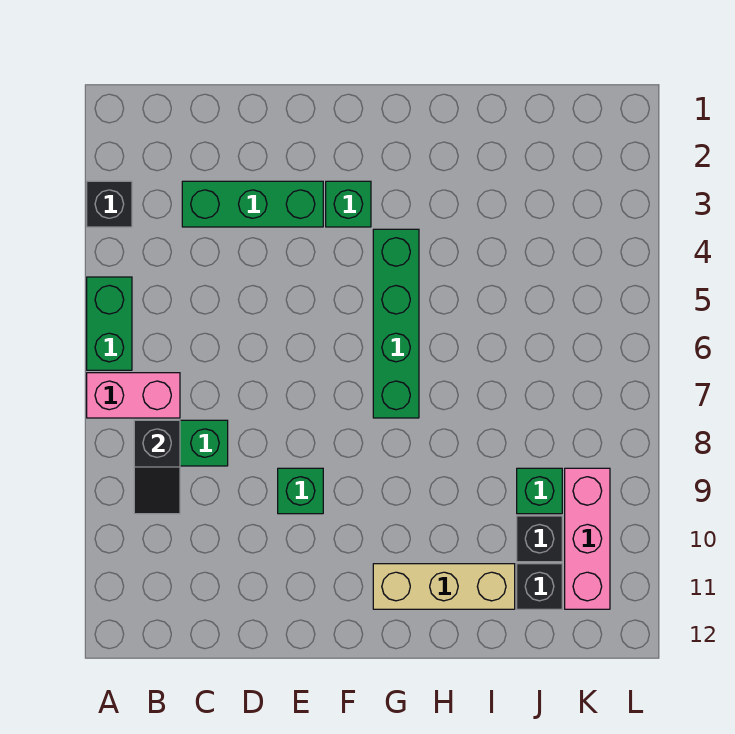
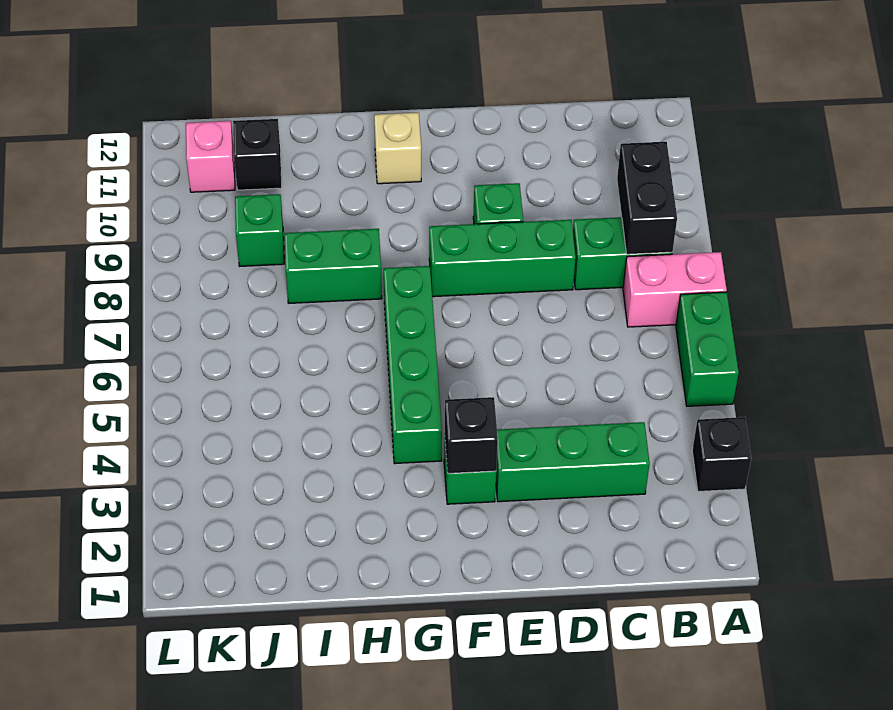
black slope B8:B9 level 2 top 8 -> black brick B8:B9 level 2
none -> green brick D8:F8 level 1
tan brick G11:I11 level 1 -> tan brick G11 level 1
none -> green brick H8:I8 level 1
black brick J10 level 1 -> black brick F3 level 2
pink brick K9:K11 level 1 -> pink brick K11 level 1

